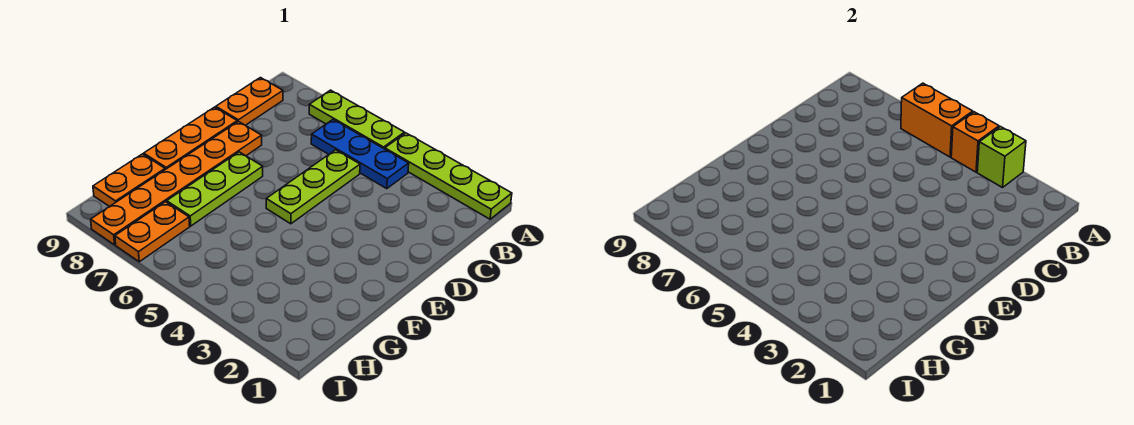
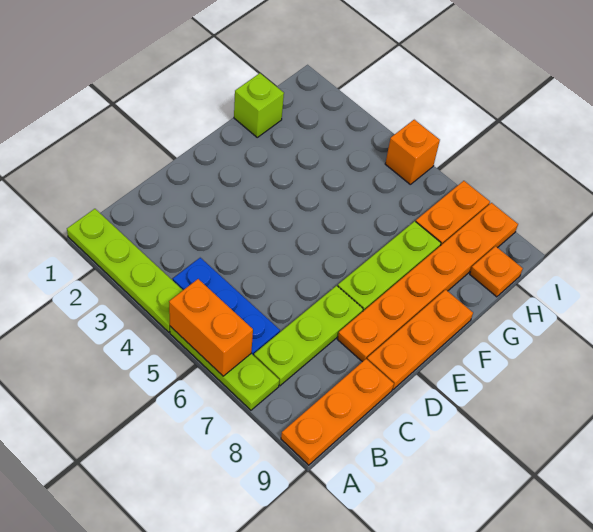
lime brick A3 level 2 -> lime brick G1 level 1
orange brick A4 level 2 -> orange brick I5 level 1
orange plate B9:C9 level 1 -> orange plate A9:C9 level 1
lime plate C5:E5 level 1 -> lime plate B7:D7 level 1
orange plate G9:H9 level 1 -> orange plate H9 level 1

